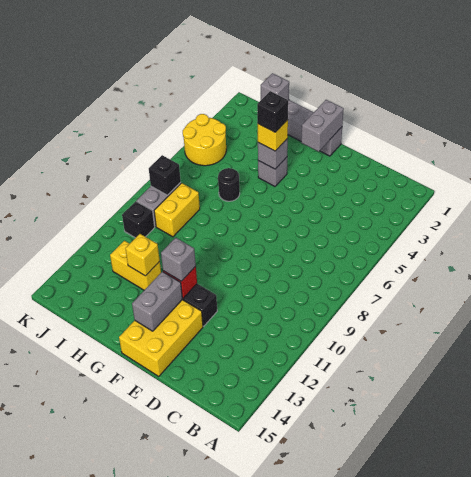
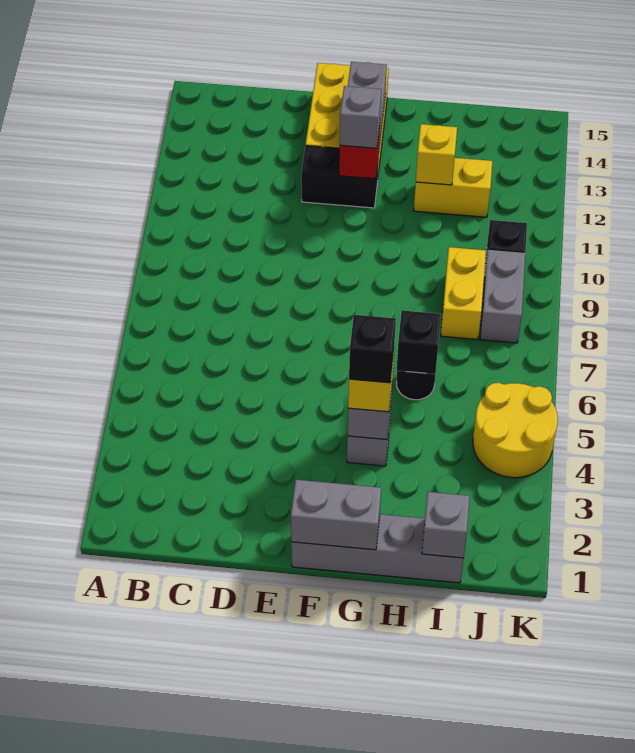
grey brick F1:F2 level 2 -> grey brick F1:G1 level 2
black brick J8 level 2 -> black brick H6 level 2

